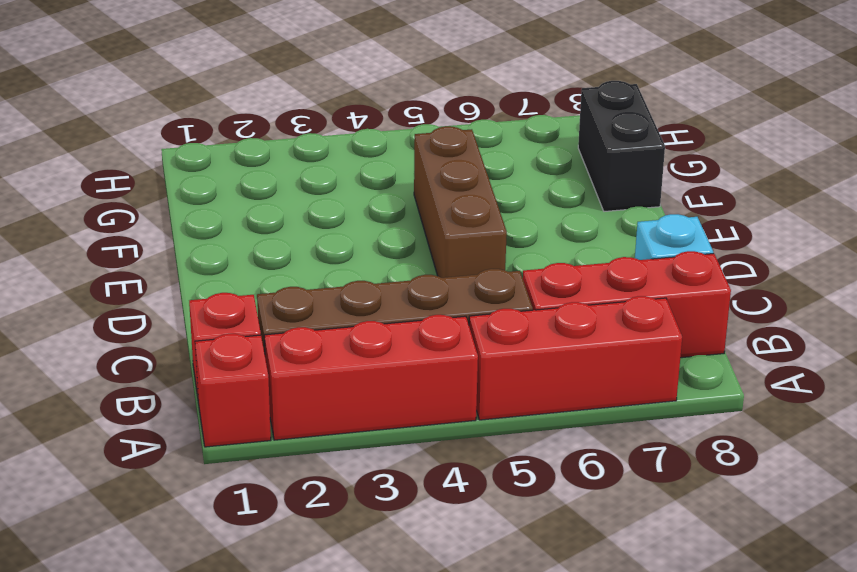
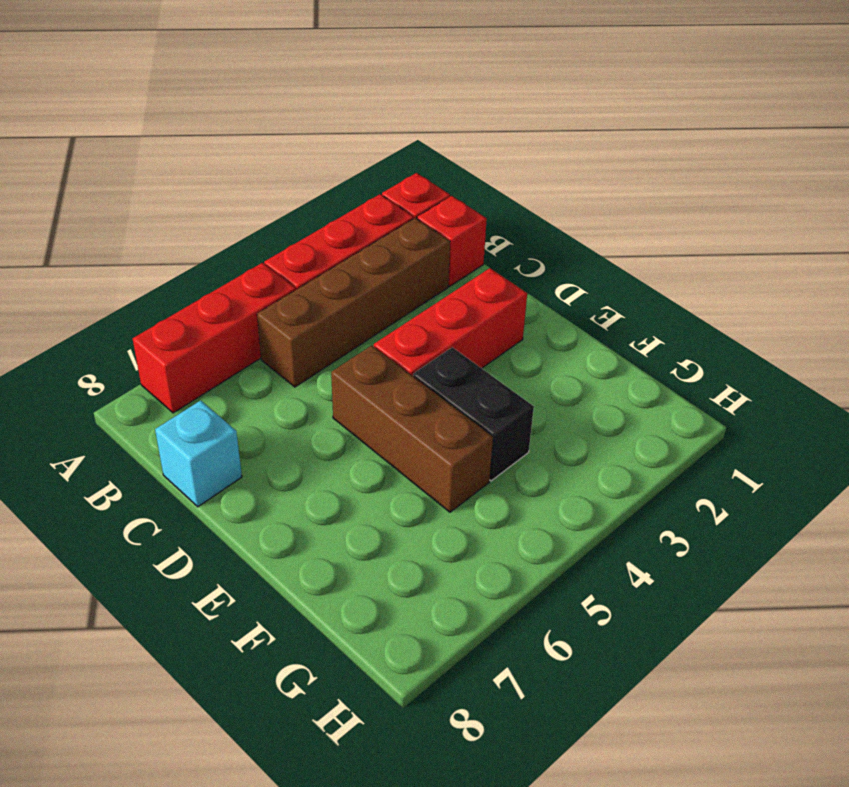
red brick B6:B8 level 1 -> red brick D2:D4 level 1
black brick F8:G8 level 1 -> black brick E4:F4 level 1

